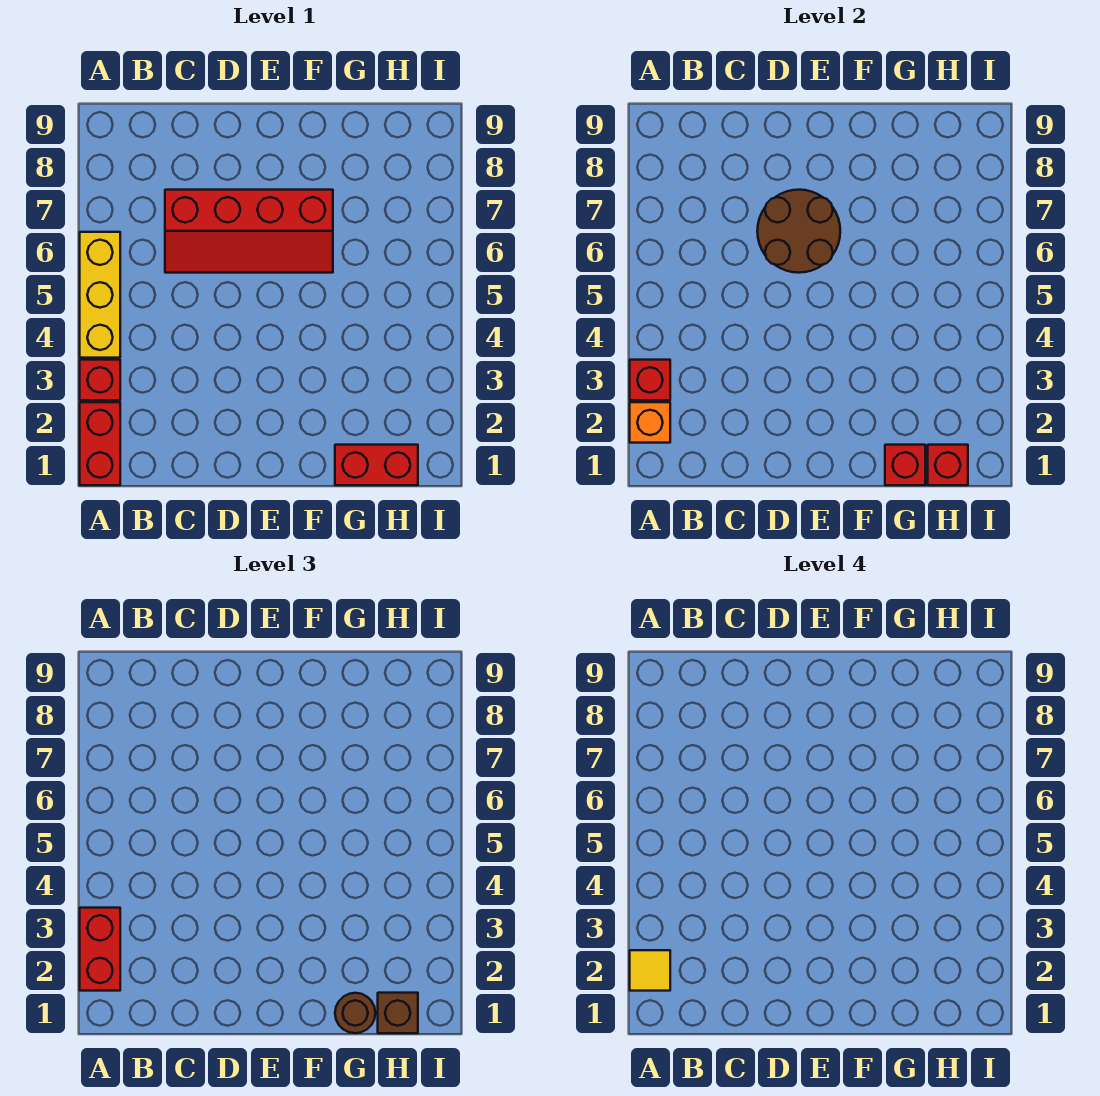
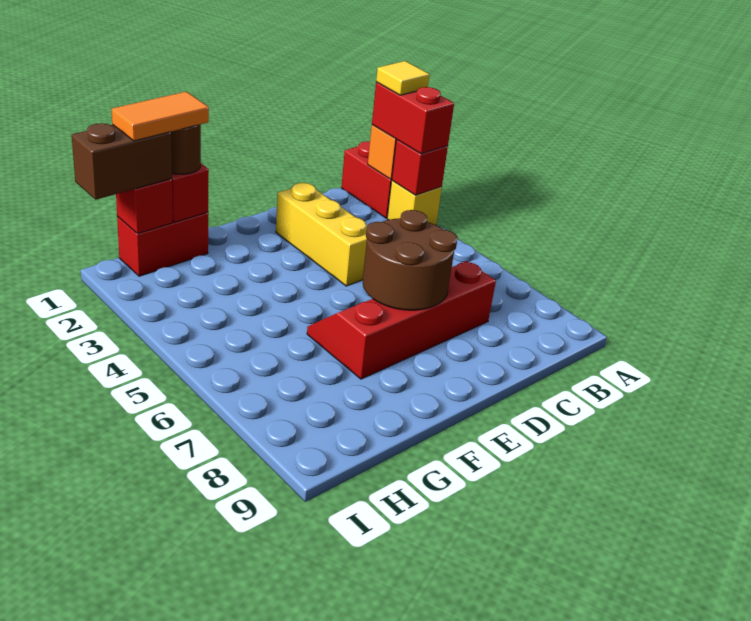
red brick A3 level 1 -> yellow brick A3 level 1
yellow brick A4:A6 level 1 -> yellow brick D2:D4 level 1
none -> orange tile G1:H1 level 4
brown brick H1 level 3 -> brown brick H1:I1 level 3

